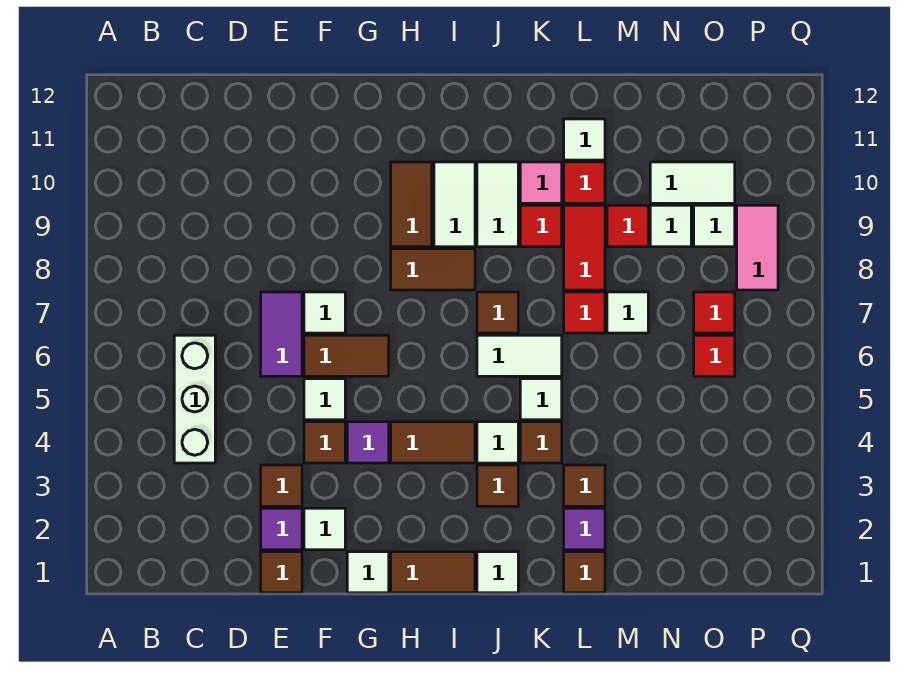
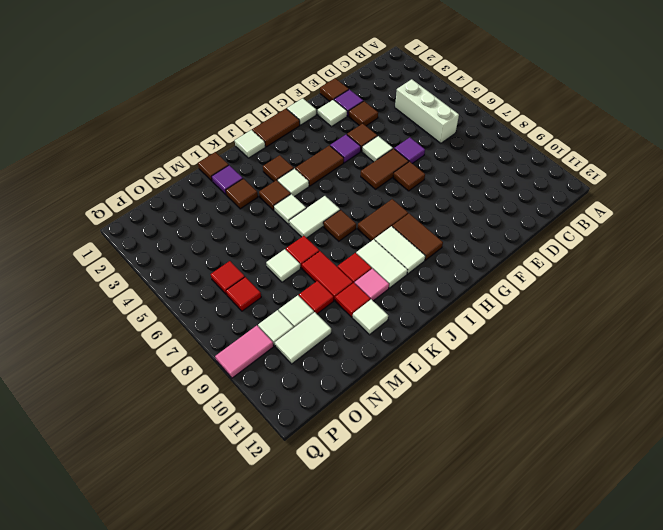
purple tile E6:E7 level 1 -> purple tile E6 level 1
white tile F7 level 1 -> brown tile F7 level 1
pink tile P8:P9 level 1 -> pink tile P9:Q9 level 1

